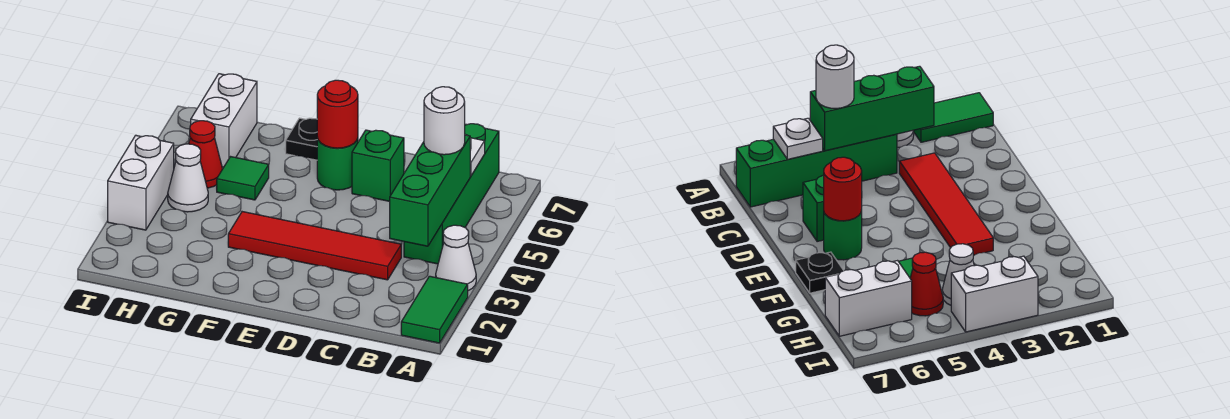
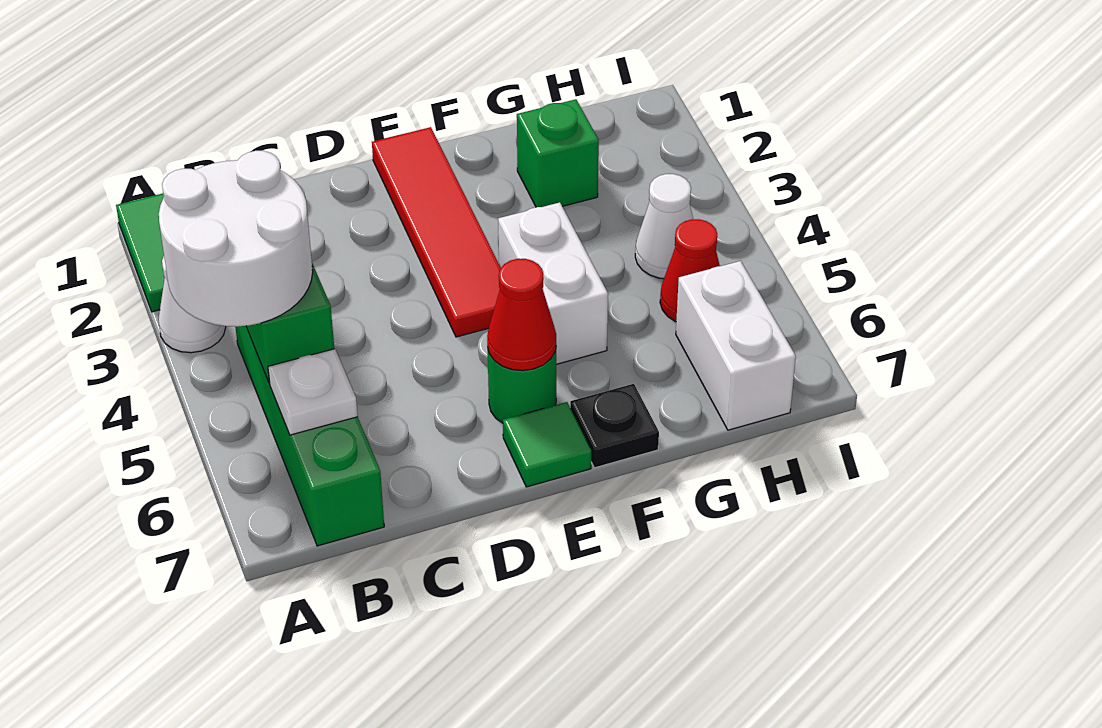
white round brick B5 level 3 -> white round brick A4:B5 level 3
red tile C3:F3 level 1 -> red tile E1:E4 level 1
green brick D6 level 1 -> green brick G2 level 1
red round brick E6 level 2 -> red cone E6 level 2
green tile G5 level 1 -> green tile E7 level 1
white brick I3:I4 level 1 -> white brick F4:F5 level 1

